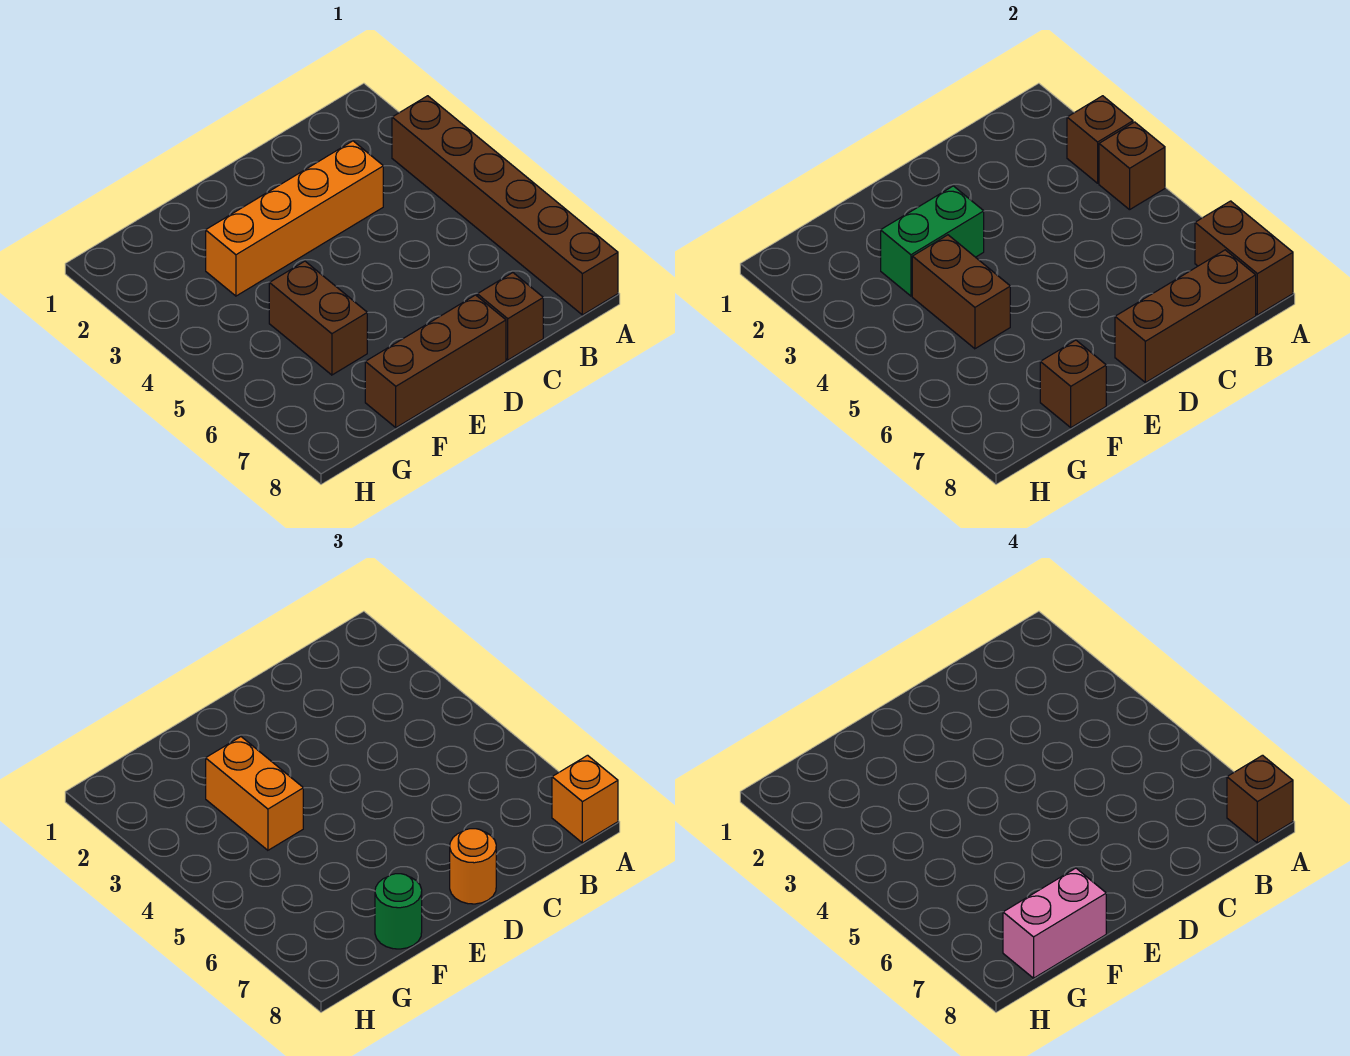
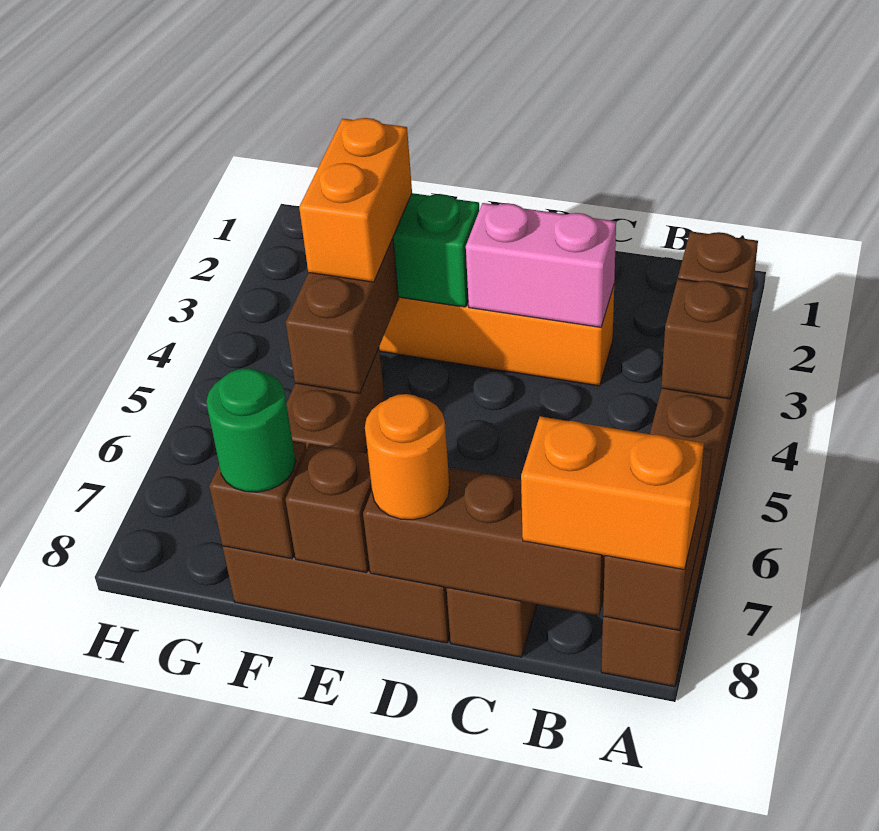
orange brick A8 level 3 -> orange brick A8:B8 level 3
brown brick A8 level 4 -> brown brick E8 level 2
pink brick F8:G8 level 4 -> pink brick C3:D3 level 2

